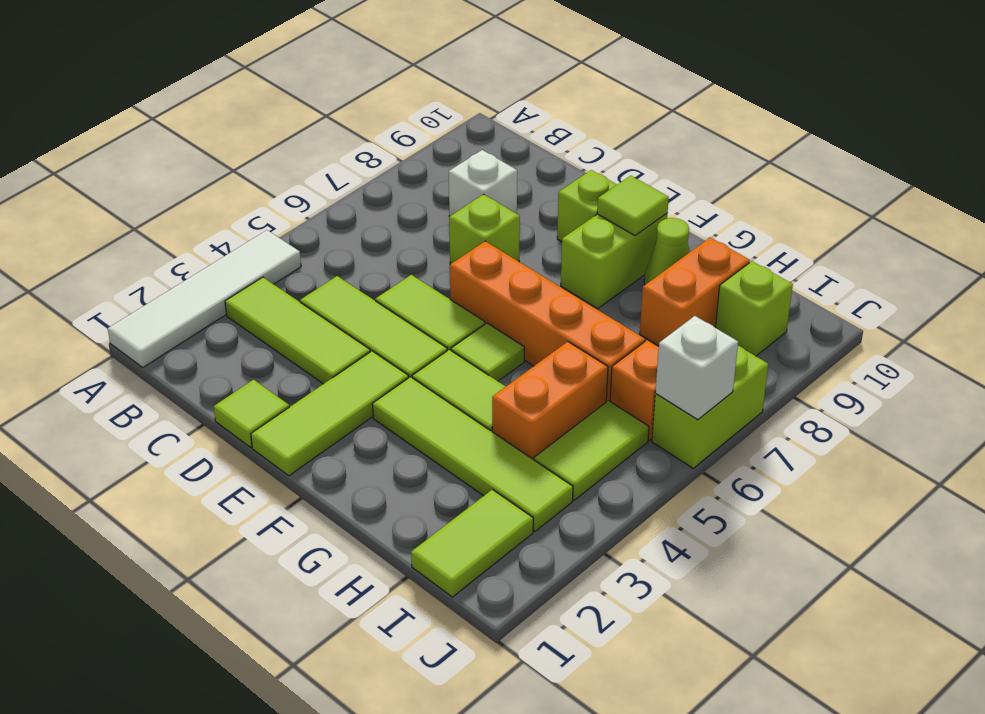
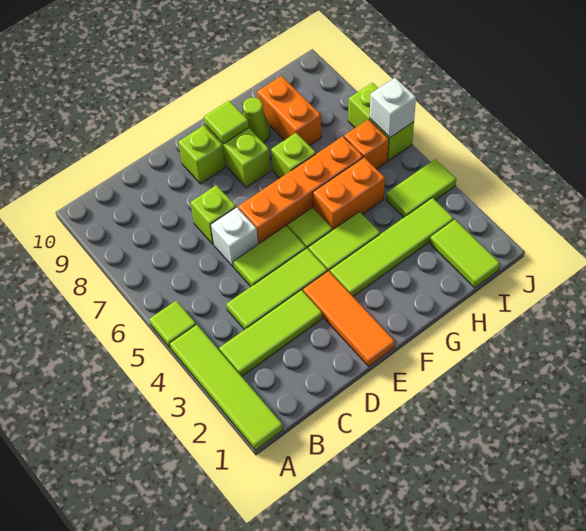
white tile A1:A4 level 1 -> lime tile A1:A4 level 1
white brick C8 level 1 -> white brick D6 level 1
lime tile D1 level 1 -> lime tile A5 level 1
lime tile E1:E3 level 1 -> orange tile E1:E3 level 1
orange brick H4:H5 level 1 -> orange brick G5:H5 level 1
lime tile I4:I5 level 1 -> lime tile I4:J4 level 1
lime brick I9 level 1 -> lime brick G7 level 1

